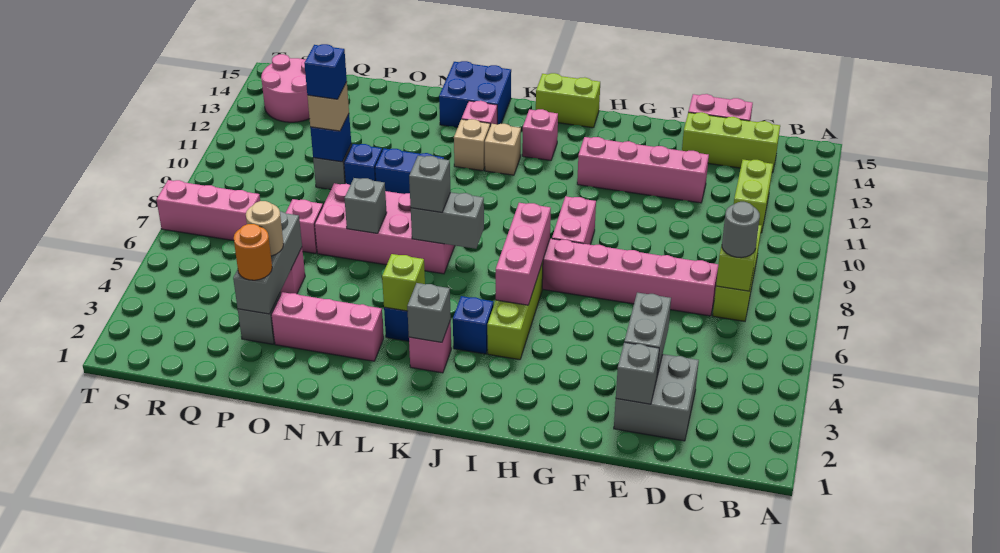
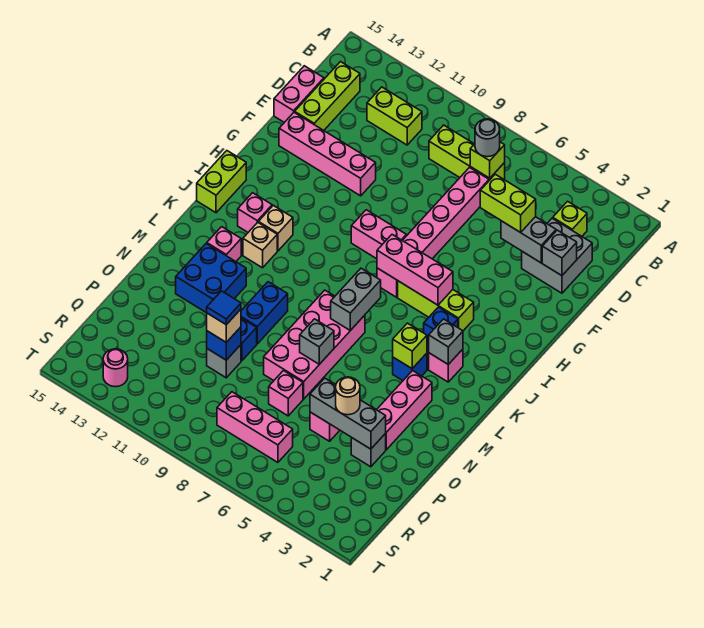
none -> lime brick C3 level 1
none -> lime brick E4:E5 level 3
pink brick E12:H12 level 1 -> pink brick F11:F14 level 1
grey brick L7 level 3 -> none
tan brick L12 level 1 -> tan brick J12 level 1
blue brick L14:M15 level 1 -> blue brick M12:N13 level 1
orange round brick P3 level 3 -> none
blue brick P10 level 4 -> blue tile P10 level 4
pink brick R7:T7 level 1 -> pink brick R6:R8 level 1
pink round brick R13:S14 level 1 -> pink round brick S13 level 1

